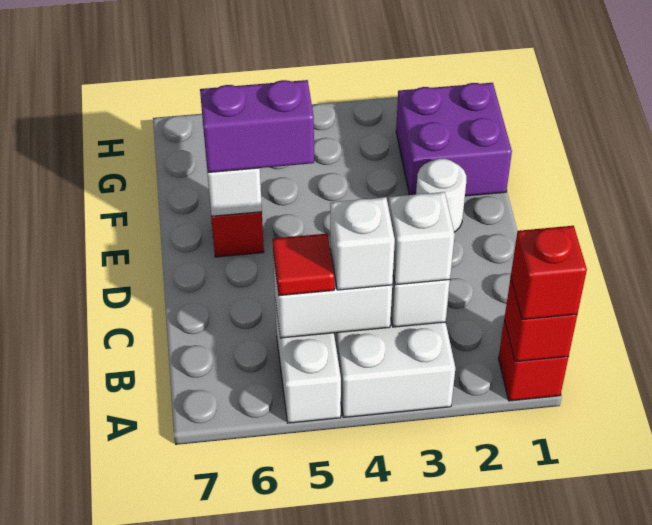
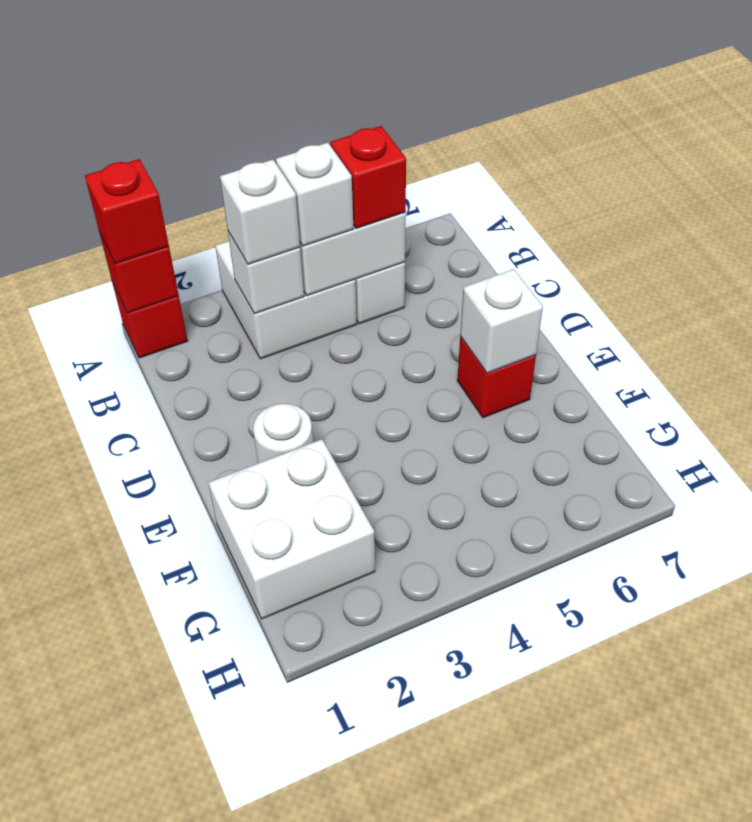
red tile B5 level 3 -> red brick B5 level 3
purple brick E5:E6 level 3 -> none
purple brick F1:G2 level 1 -> white brick F1:G2 level 1

